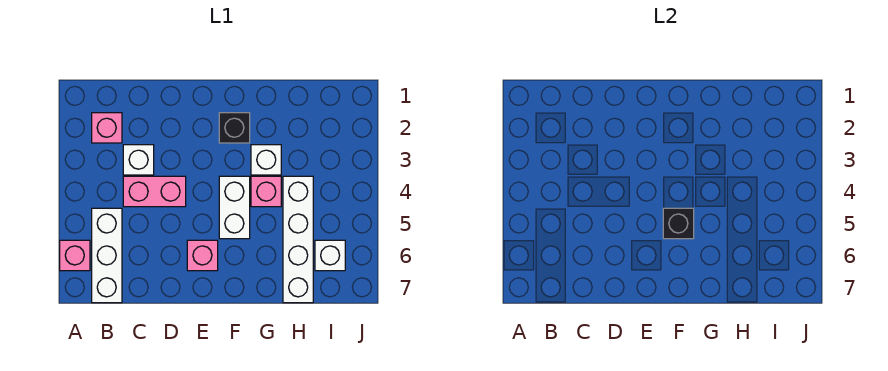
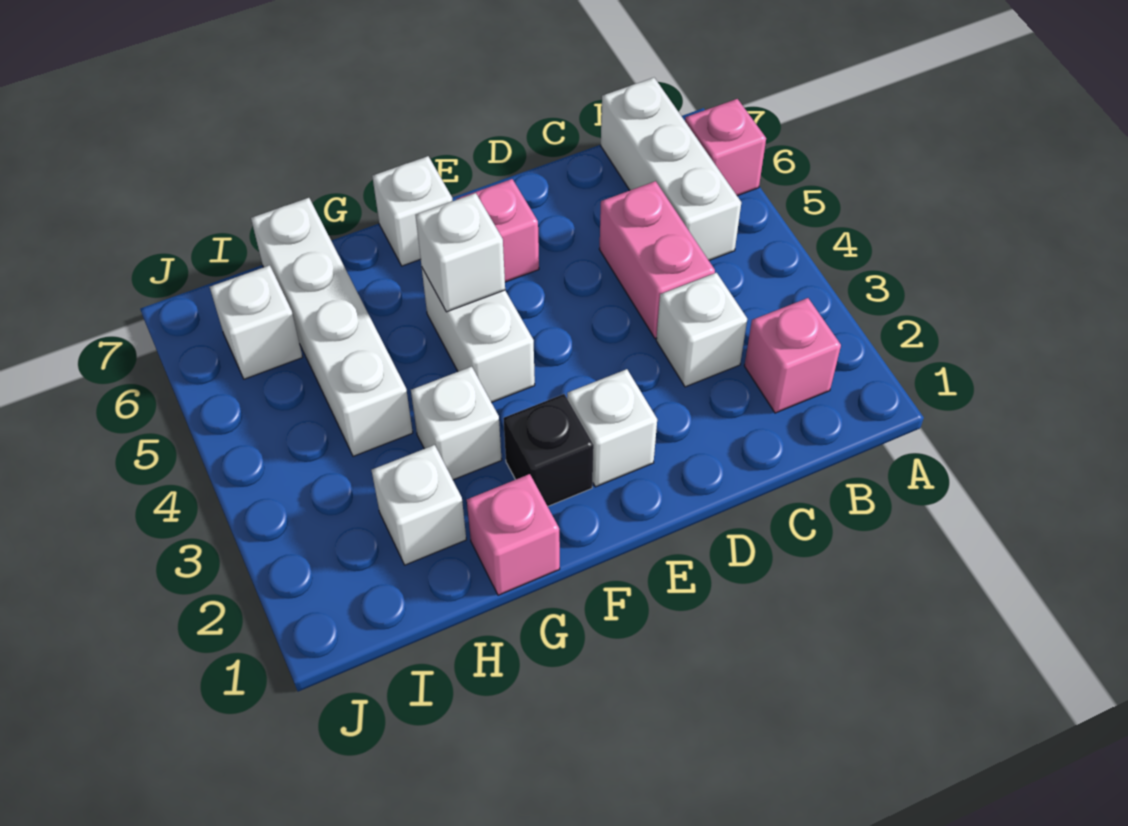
pink brick C4:D4 level 1 -> pink brick C4:C5 level 1
none -> white brick E2 level 1
black brick F5 level 2 -> white brick F5 level 2
none -> white brick F7 level 1
pink brick G4 level 1 -> pink brick G1 level 1
none -> white brick H2 level 1

